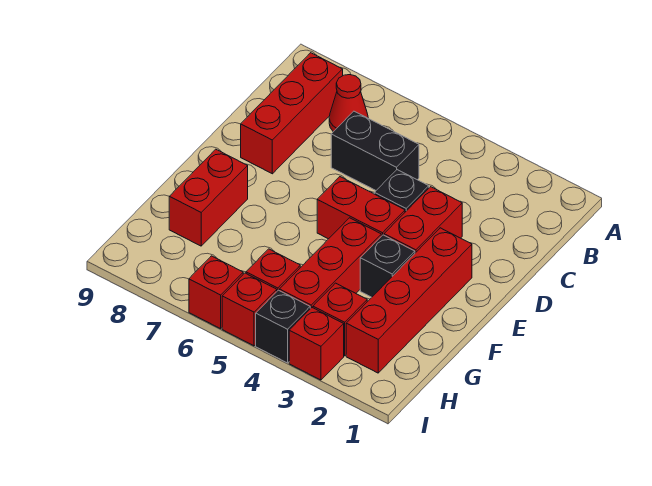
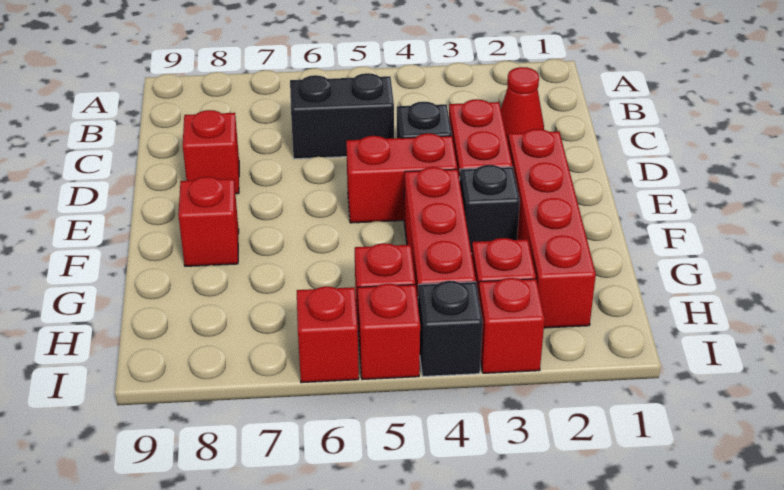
red cone B7 level 1 -> red cone C2 level 1
red brick B8:D8 level 1 -> red brick D8 level 1
red brick F8:G8 level 1 -> red brick F8 level 1

